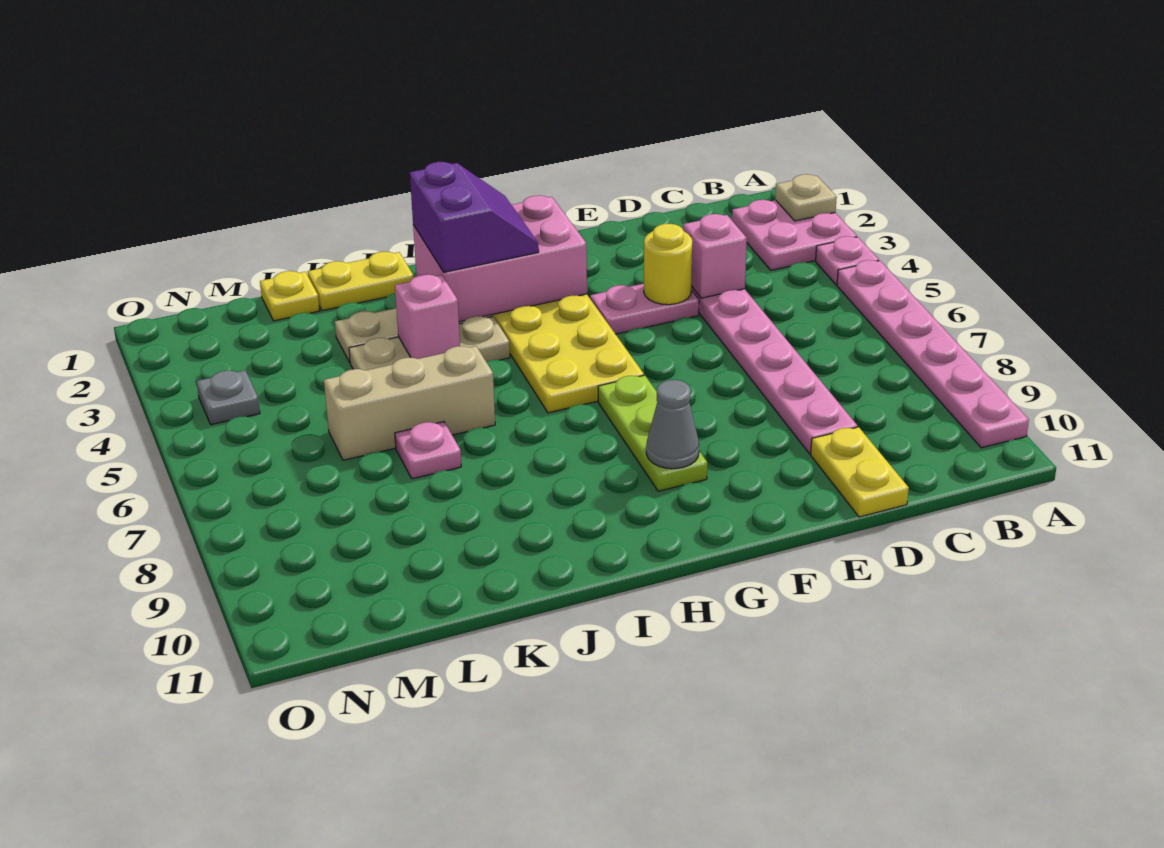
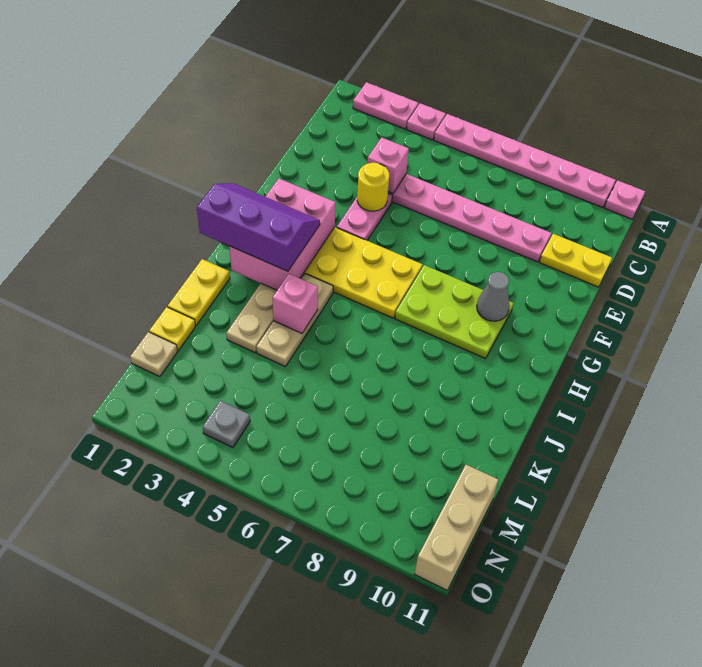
pink plate A2:B3 level 1 -> pink plate A2:A3 level 1
tan plate A2 level 2 -> tan plate M1 level 1
lime plate G7:G9 level 1 -> lime plate G7:H9 level 1
purple slope H2:I3 level 3 top I -> purple slope H1:I3 level 3 top I
tan brick J6:L6 level 1 -> tan brick M11:O11 level 1
pink plate K7 level 1 -> pink plate A11 level 1

